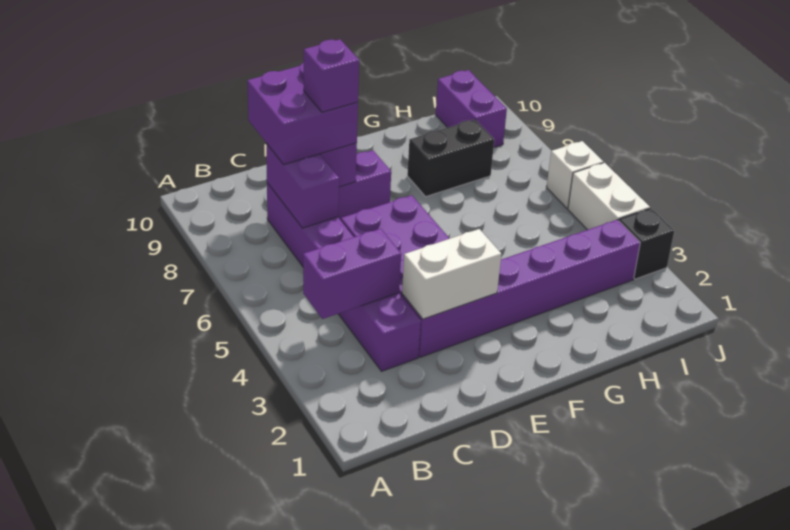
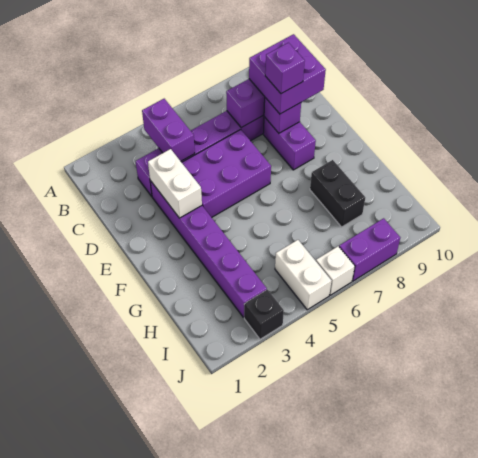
purple brick I9:I10 level 1 -> purple brick J7:J8 level 1
white brick J4:J5 level 1 -> white brick I5:J5 level 1

